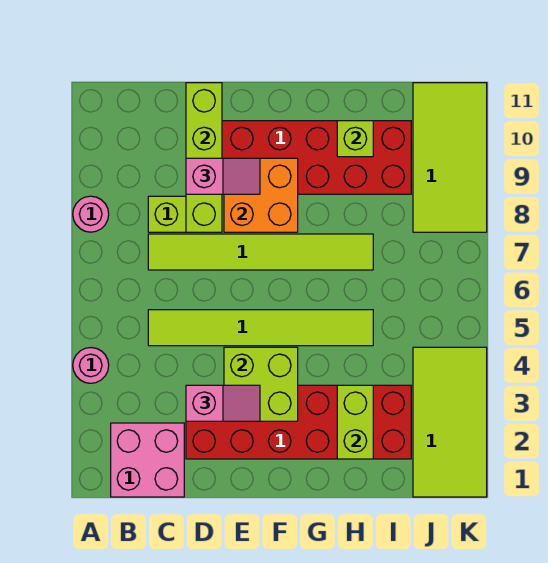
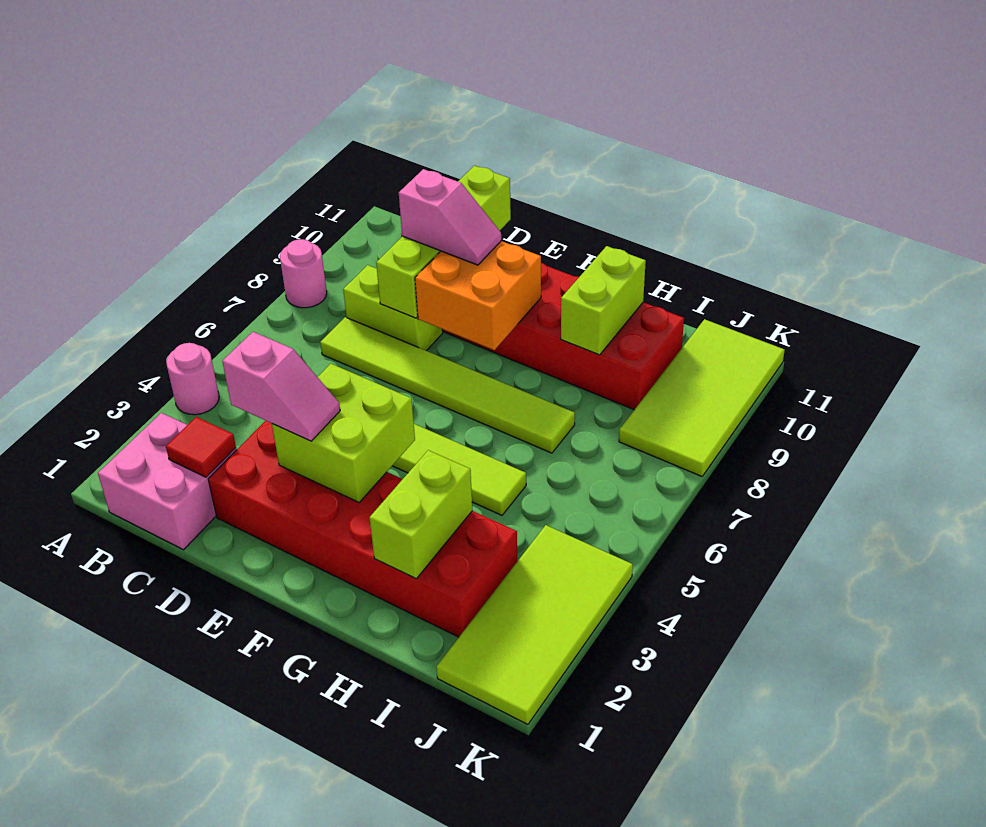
none -> red tile C2 level 2
lime brick H10 level 2 -> lime brick H9:H10 level 2

